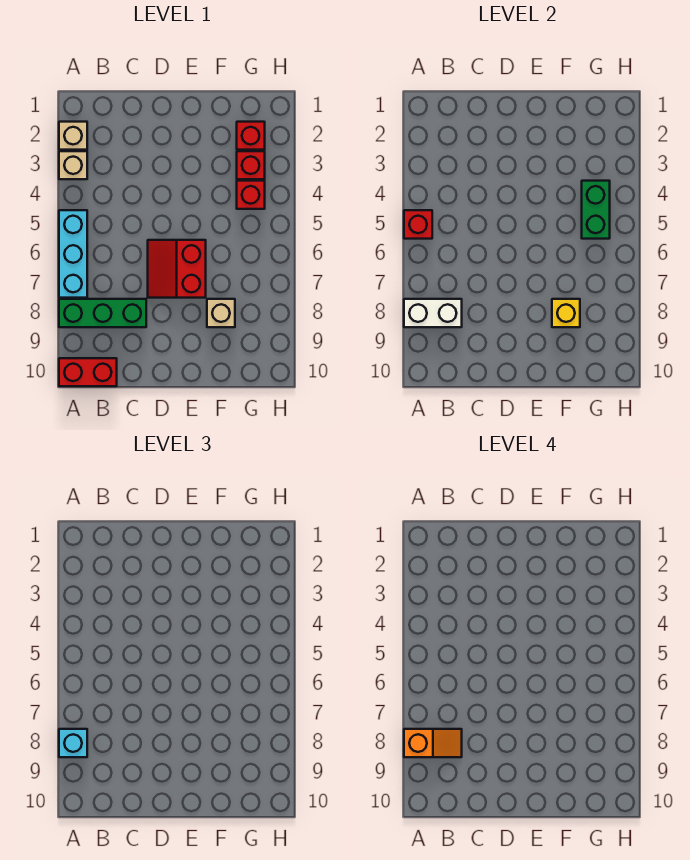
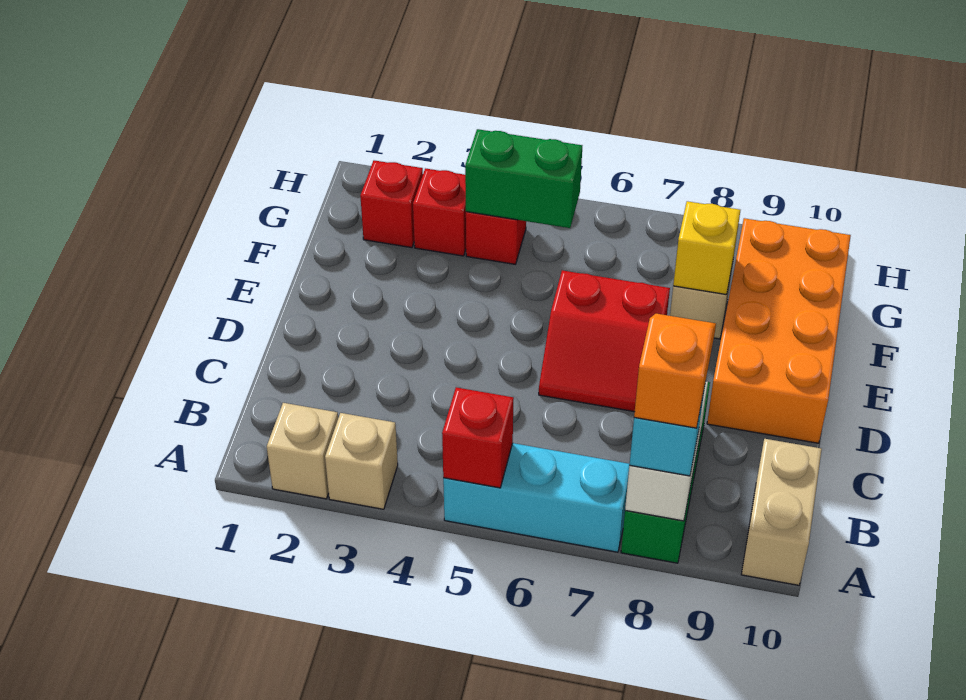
red brick A10:B10 level 1 -> tan brick A10:B10 level 1
none -> orange brick D9:G10 level 1

